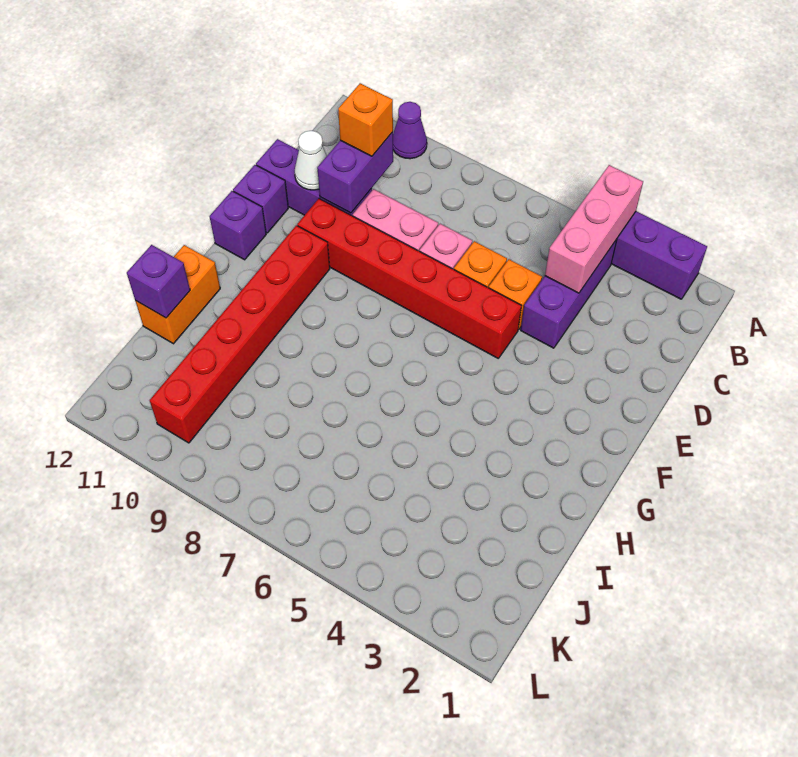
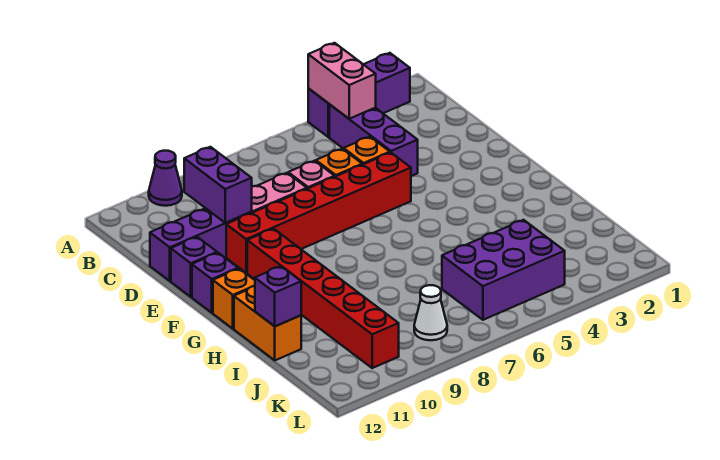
pink brick A4:C4 level 2 -> pink brick A4:B4 level 2
orange brick C10 level 3 -> orange brick G12 level 1
white cone D11 level 2 -> white cone K8 level 1
none -> purple brick J4:K6 level 1

